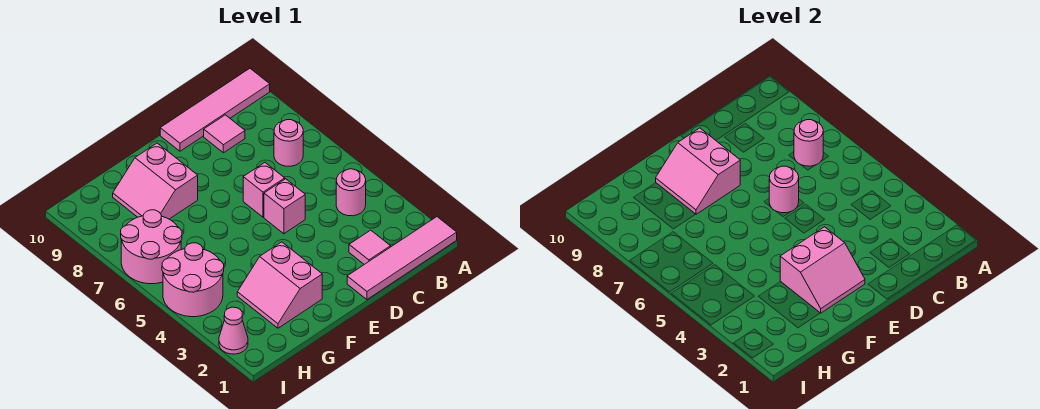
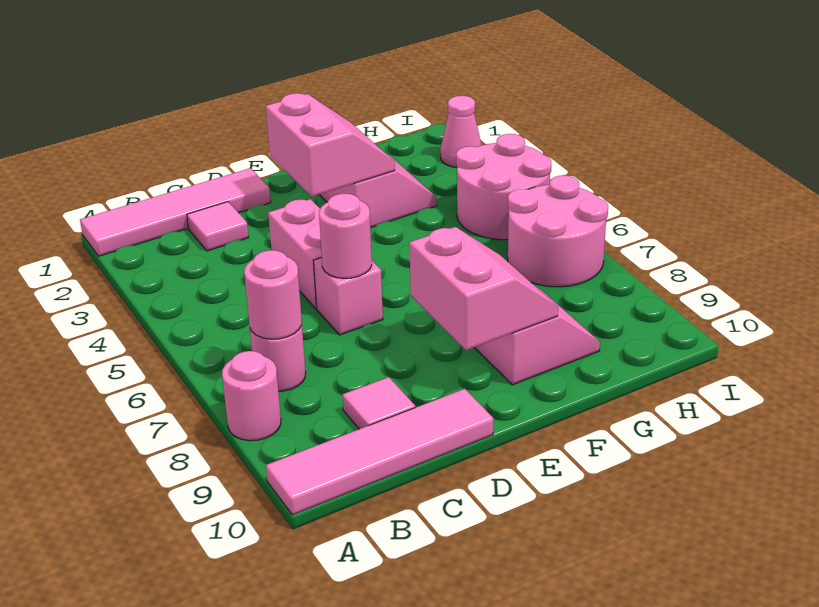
pink round brick B4 level 1 -> pink round brick A8 level 1
pink brick D5 level 1 -> pink brick D4:D5 level 1
pink slope E2:F3 level 2 top 3 -> pink slope E2:F3 level 2 top E

